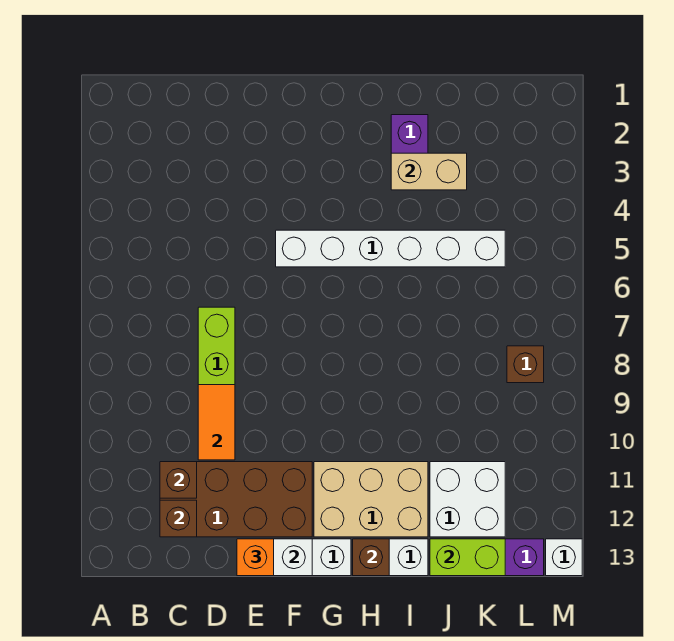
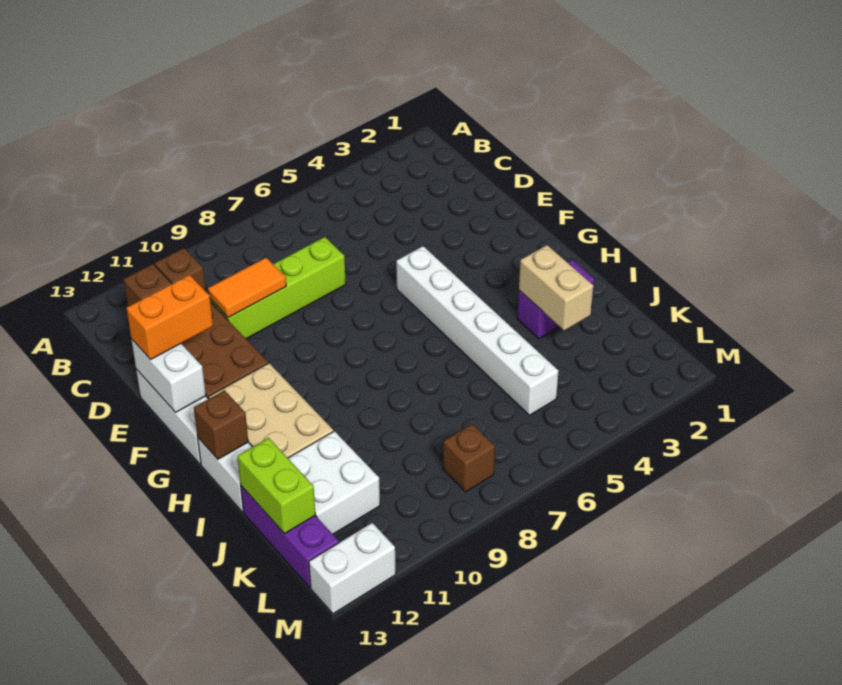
orange brick E13 level 3 -> orange brick E12:E13 level 3
white brick M13 level 1 -> white brick M12:M13 level 1

